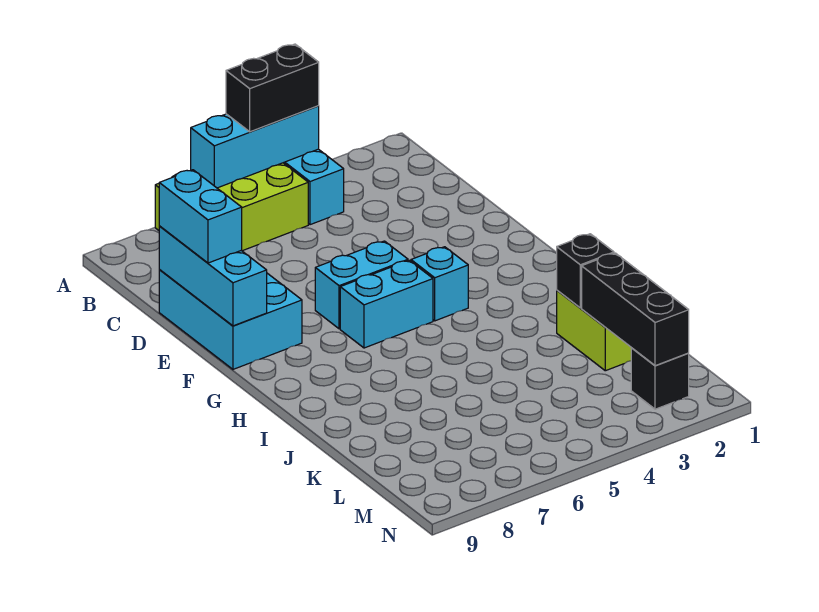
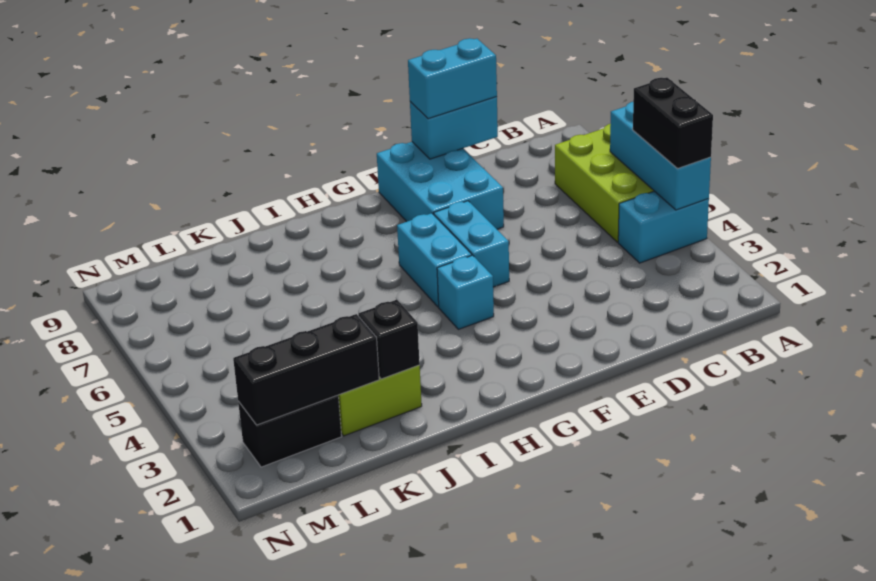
cyan brick D8:F9 level 1 -> cyan brick E7:F9 level 1
cyan brick D9:F9 level 2 -> cyan brick D9:E9 level 2
black brick M2 level 1 -> black brick L2:M2 level 1

